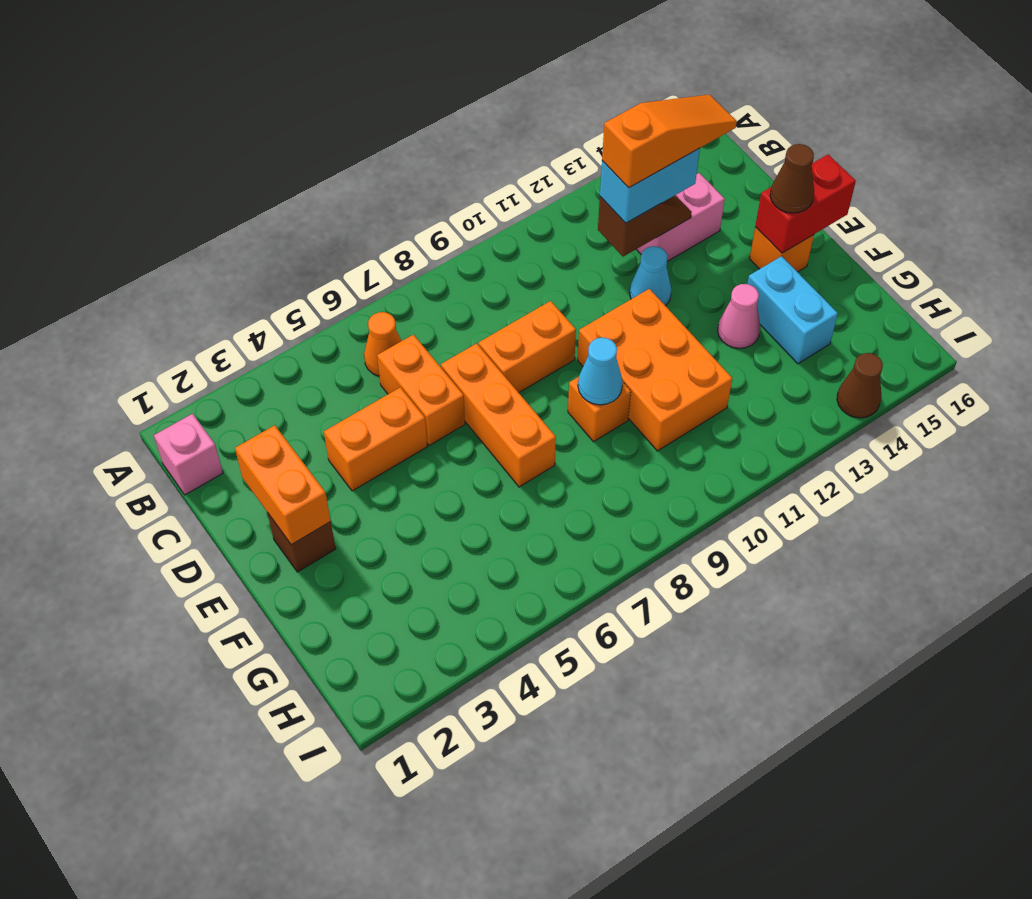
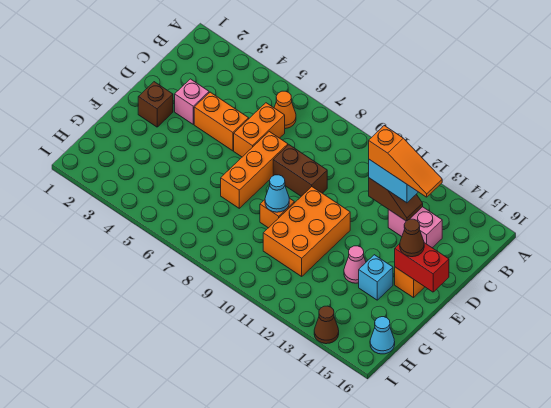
pink brick B1 level 1 -> pink brick D3 level 1
orange brick D2:E2 level 2 -> none
orange brick D8:D9 level 1 -> brown brick D8:D9 level 1
cyan cone D12 level 1 -> cyan cone H16 level 1
cyan brick F14:G14 level 1 -> cyan brick F14 level 1

